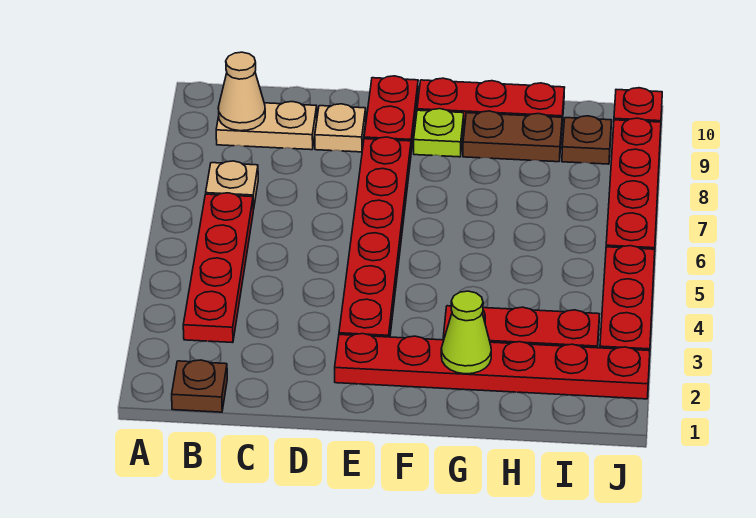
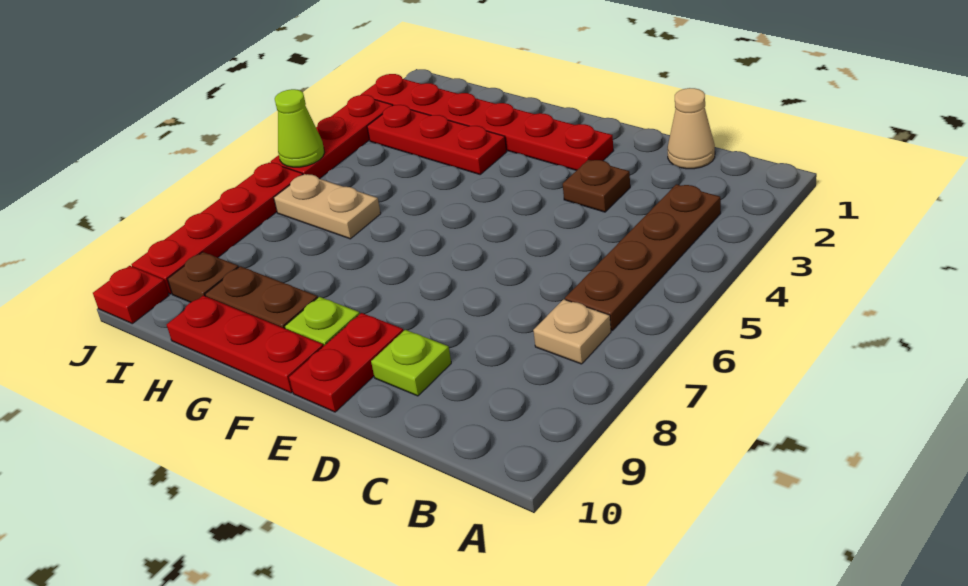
brown plate B1 level 1 -> brown plate D3 level 1
red plate B3:B6 level 1 -> brown plate B3:B6 level 1
tan plate B9:C9 level 1 -> tan plate H6:I6 level 1
tan cone B9 level 2 -> tan cone C1 level 1
tan plate D9 level 1 -> lime plate D9 level 1
red plate E3:E8 level 1 -> none
lime cone G2 level 2 -> lime cone J5 level 2

